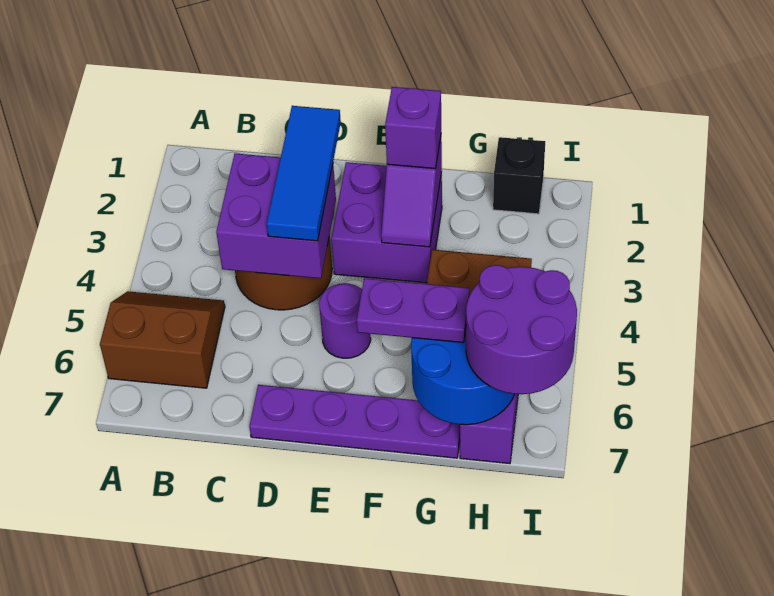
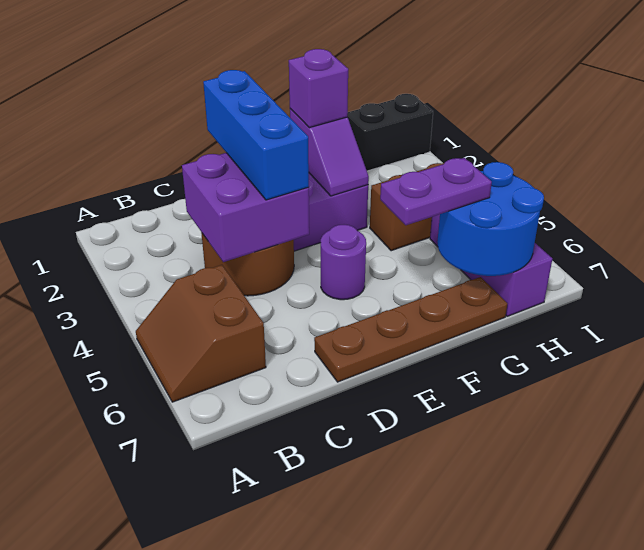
brown slope A5:B6 level 1 top 6 -> brown slope A5:B6 level 1 top B
blue tile D2:D4 level 3 -> blue brick D2:D4 level 3
purple plate D7:G7 level 1 -> brown plate D7:G7 level 1
black brick H1 level 1 -> black brick H1:I1 level 1
purple round brick H6:I7 level 3 -> none

